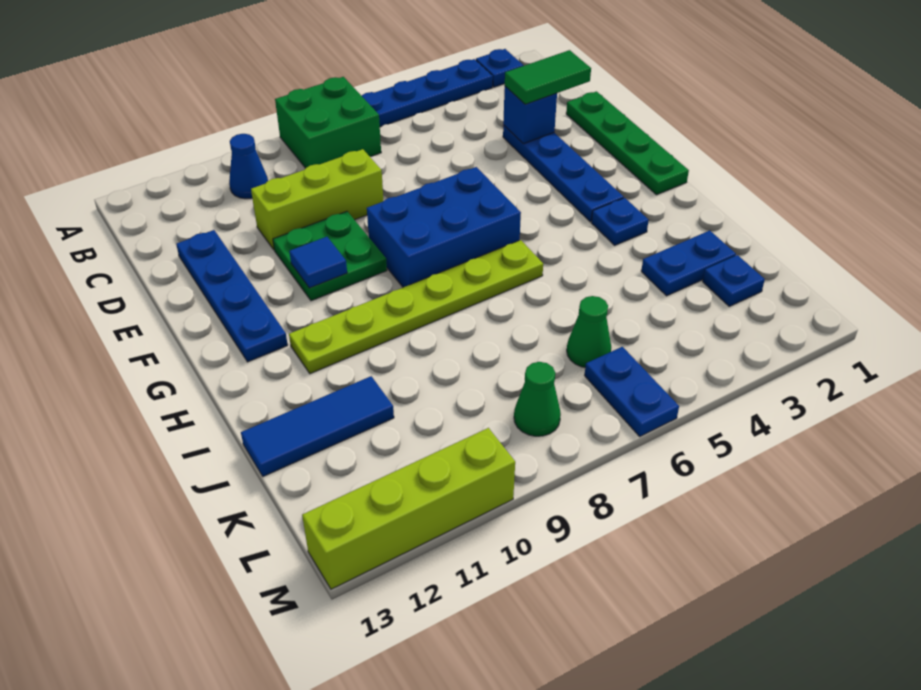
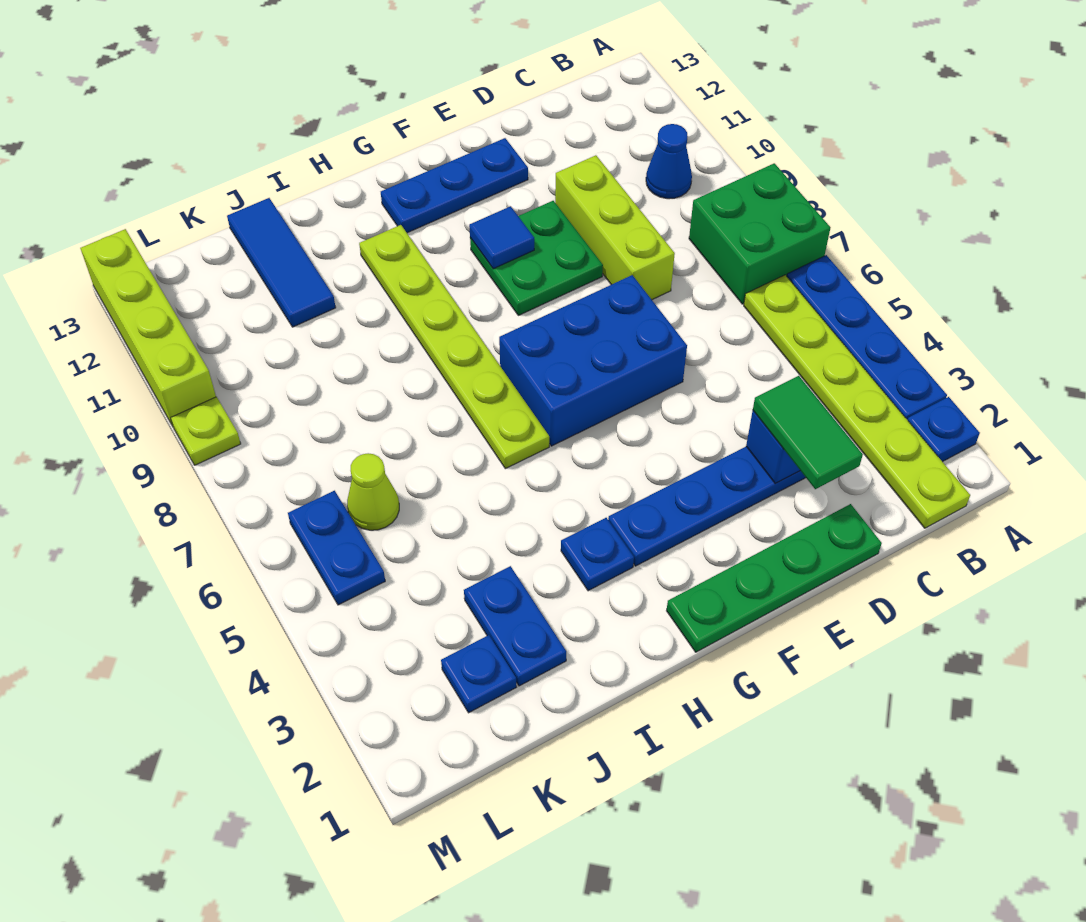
none -> lime plate B1:B6 level 1
blue plate D12:G12 level 1 -> blue plate E12:G12 level 1
blue brick F6:G8 level 1 -> blue brick E6:G7 level 1
green cone K6 level 1 -> lime cone K6 level 1
blue plate L6:M6 level 1 -> blue plate L5:L6 level 1
green cone L8 level 1 -> none
none -> lime plate M9 level 1

